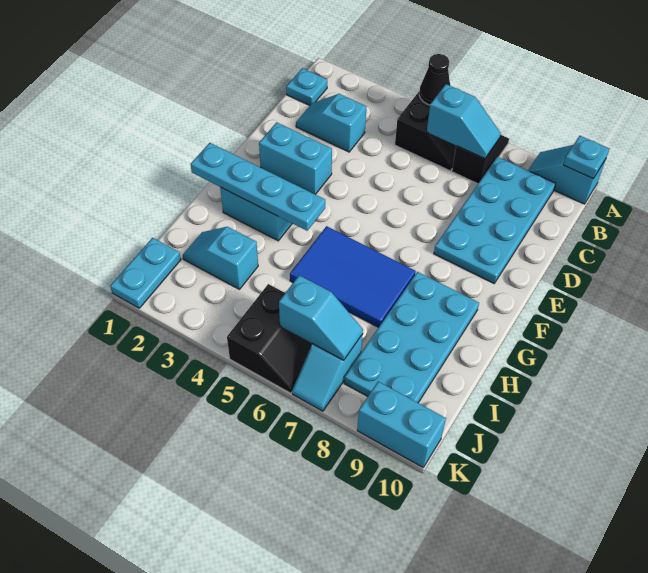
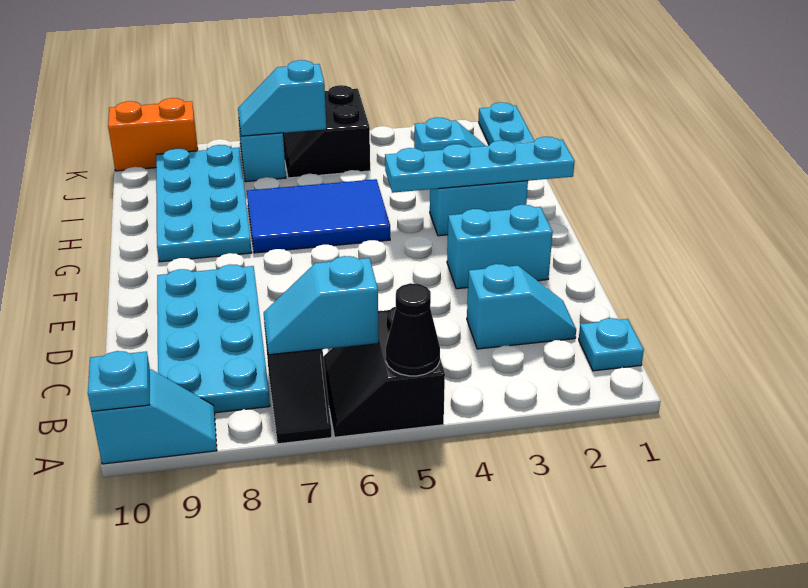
cyan brick K9:K10 level 1 -> orange brick K9:K10 level 1

